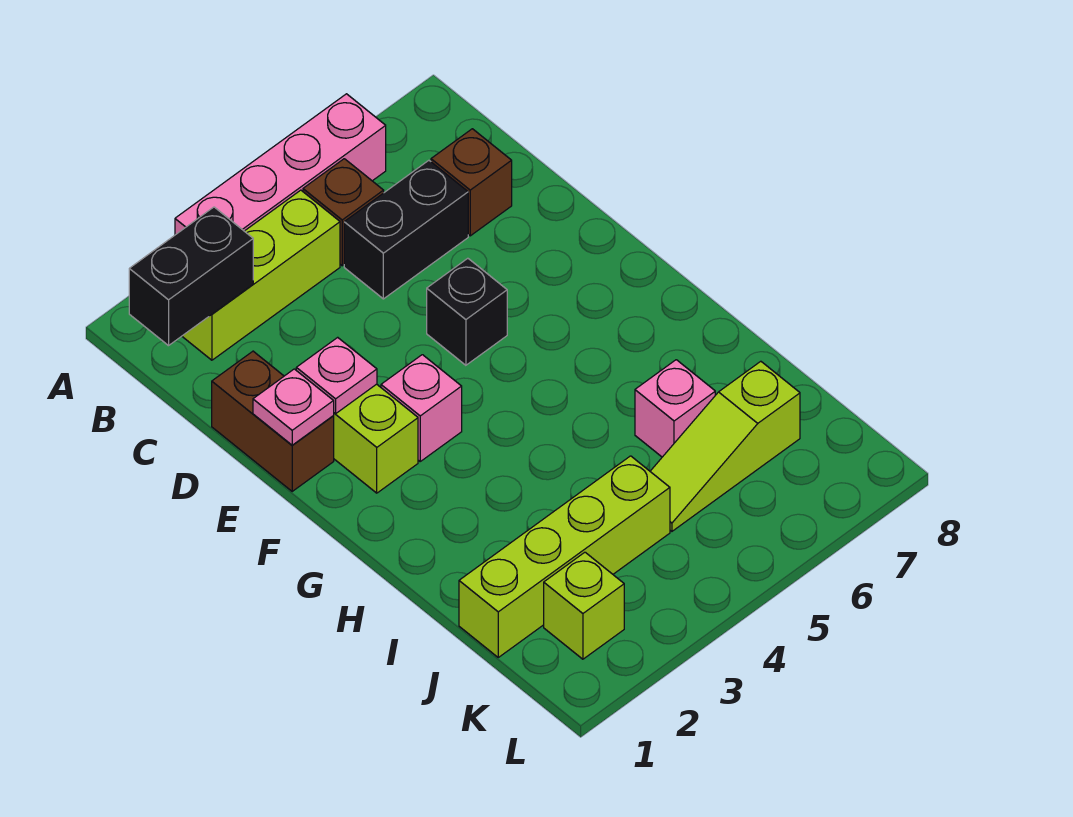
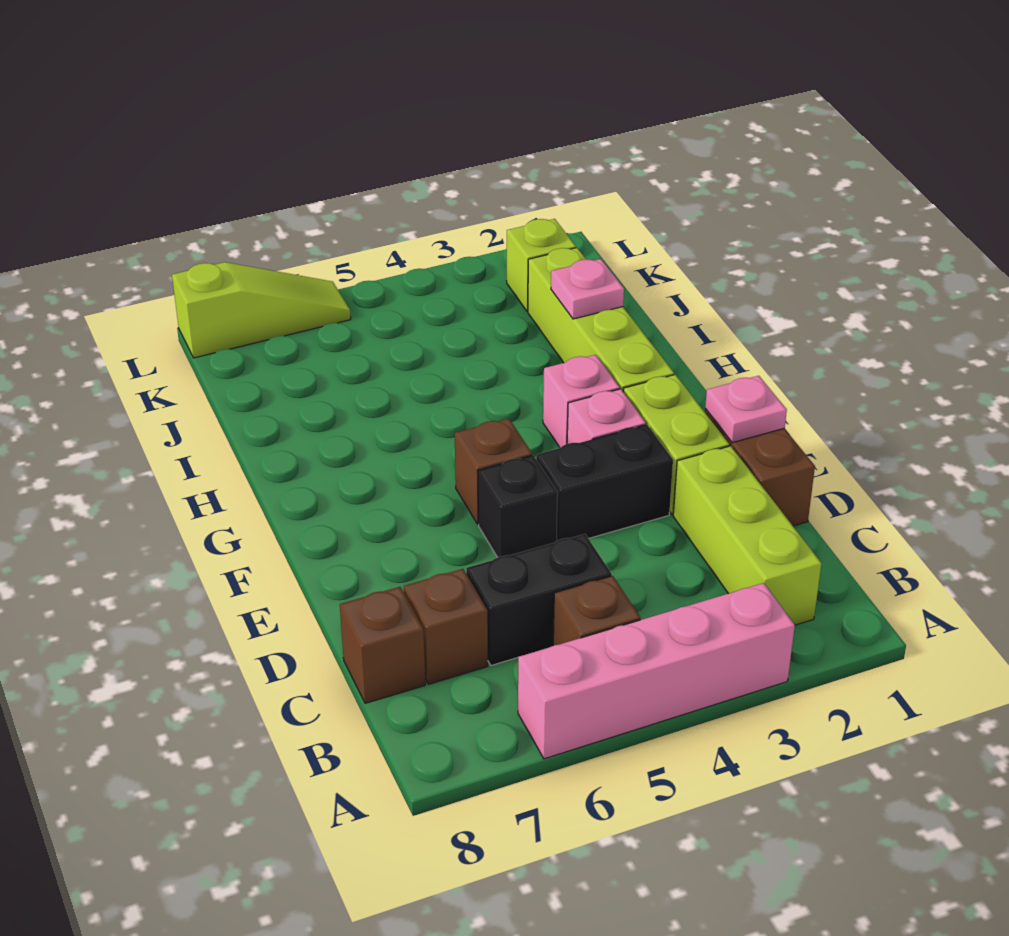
black brick B1:B2 level 2 -> black brick E3:E4 level 1
lime brick B2:B4 level 1 -> lime brick B2:D2 level 1
none -> brown brick C8 level 1
pink plate E2 level 2 -> pink plate I2 level 2
none -> brown brick F5 level 1
pink brick I6 level 1 -> pink brick G3 level 1
lime brick J1:J4 level 1 -> lime brick G2:J2 level 1
lime slope J5:J7 level 1 top 7 -> lime slope L6:L8 level 1 top 8

